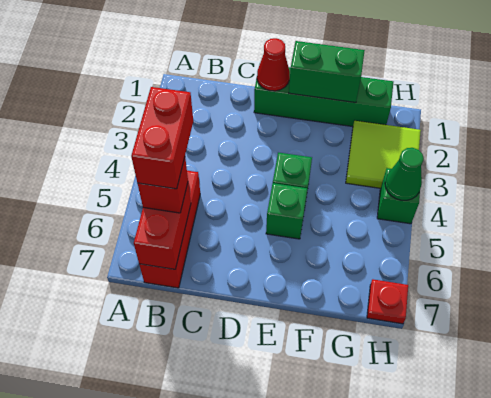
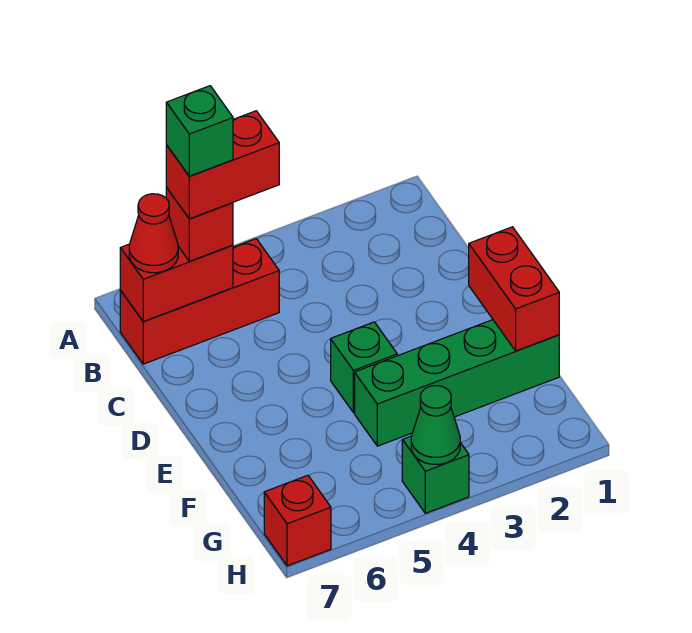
green brick D1:G1 level 1 -> green brick F1:F4 level 1
red cone D1 level 2 -> red cone B7 level 3
green brick E1:F1 level 2 -> red brick E1:F1 level 2
green brick E5 level 1 -> green brick B6 level 5
lime tile G2:H3 level 1 -> none
red plate H7 level 1 -> red brick H7 level 1

